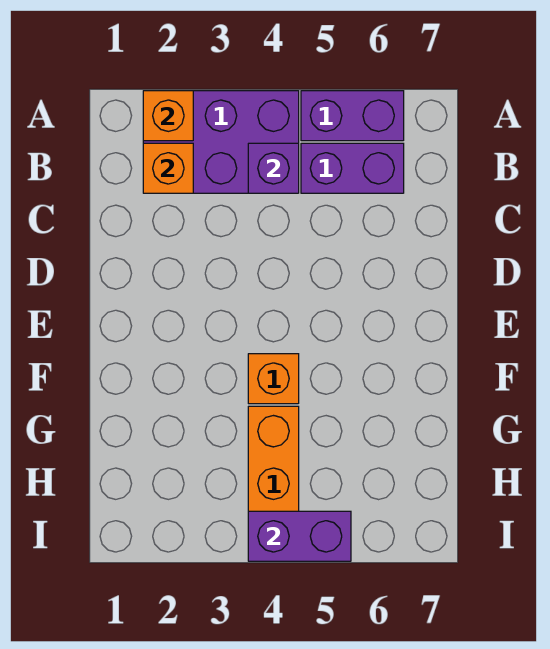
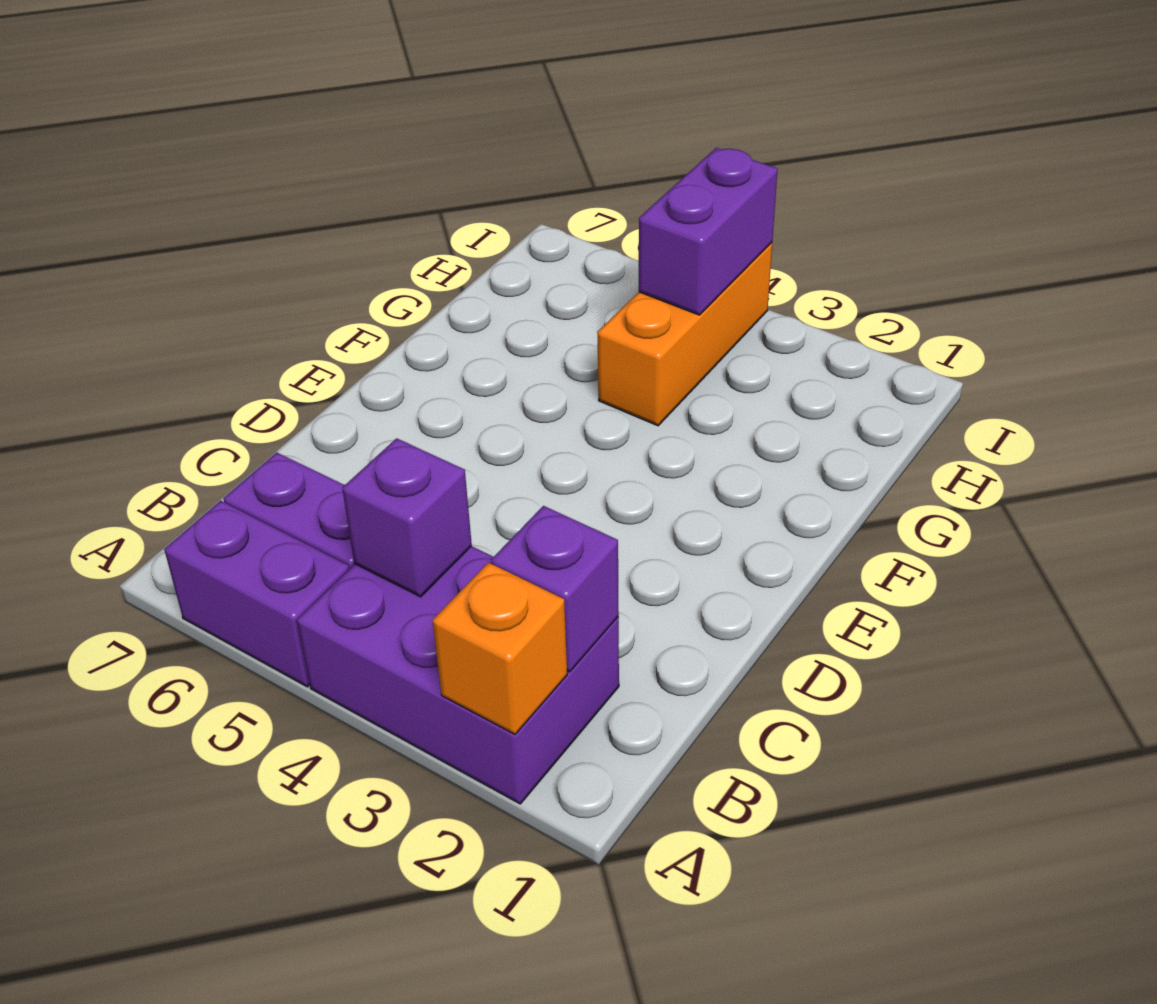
orange brick B2 level 2 -> purple brick B2 level 2
orange brick F4 level 1 -> none
purple brick I4:I5 level 2 -> purple brick H4:I4 level 2

